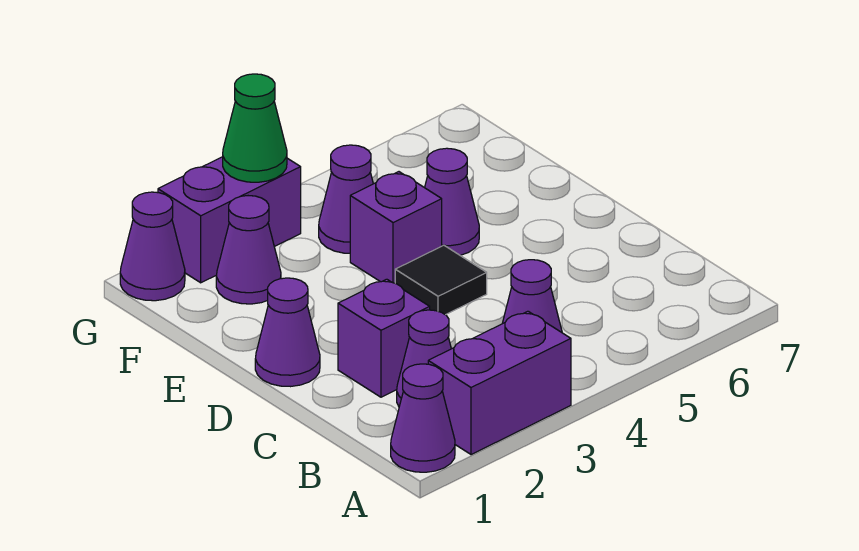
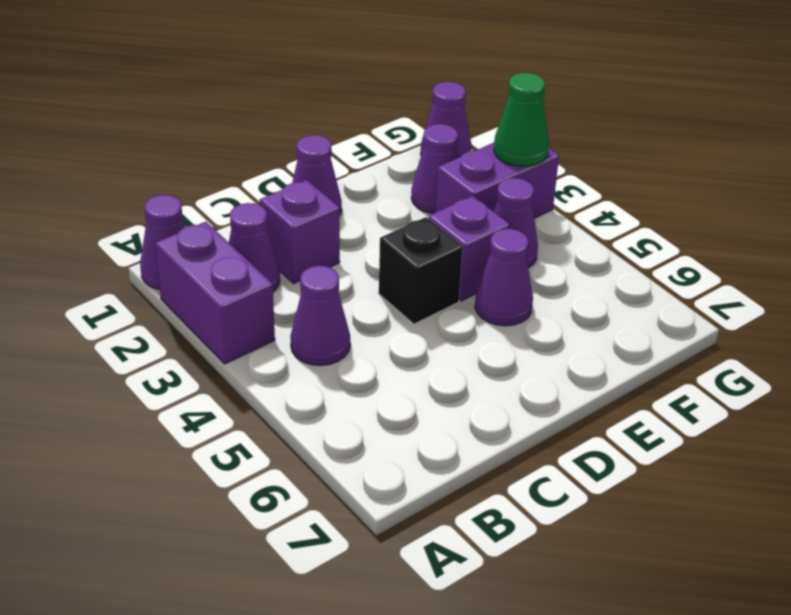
black tile D4 level 1 -> black brick D4 level 1
purple brick G2:G3 level 1 -> purple brick F3:G3 level 1

